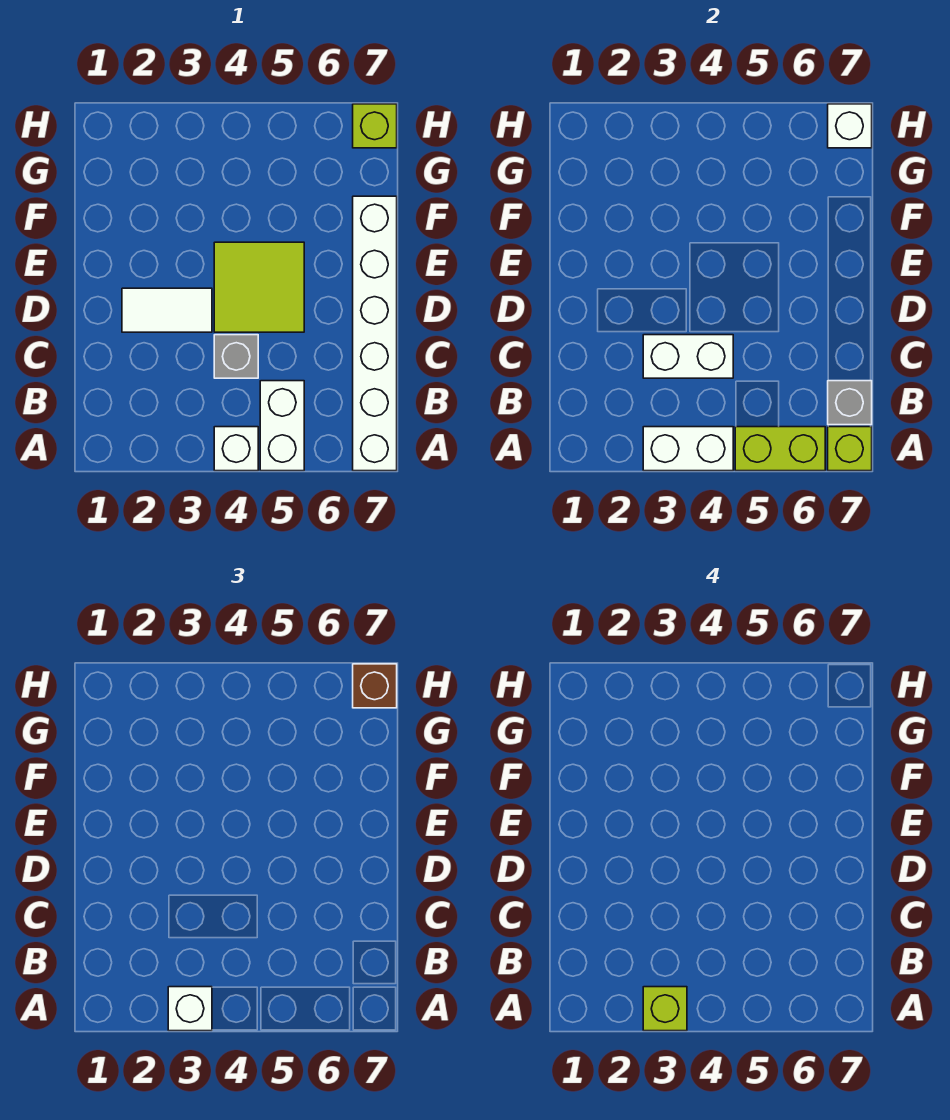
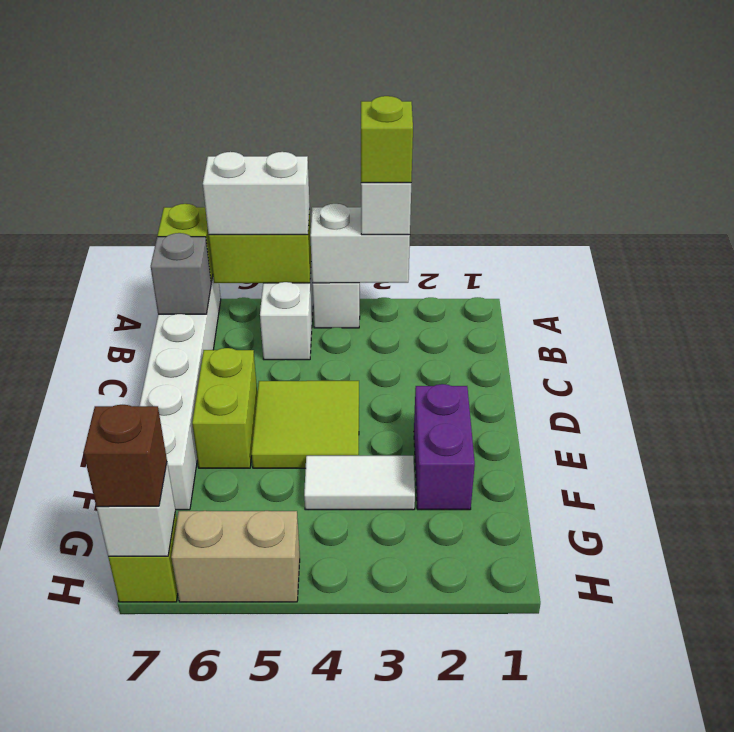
white brick C3:C4 level 2 -> white brick A5:A6 level 3
grey brick C4 level 1 -> none
white tile D2:D3 level 1 -> white tile F3:F4 level 1
none -> lime brick D6:E6 level 1
none -> purple brick E2:F2 level 1
none -> tan brick H5:H6 level 1

